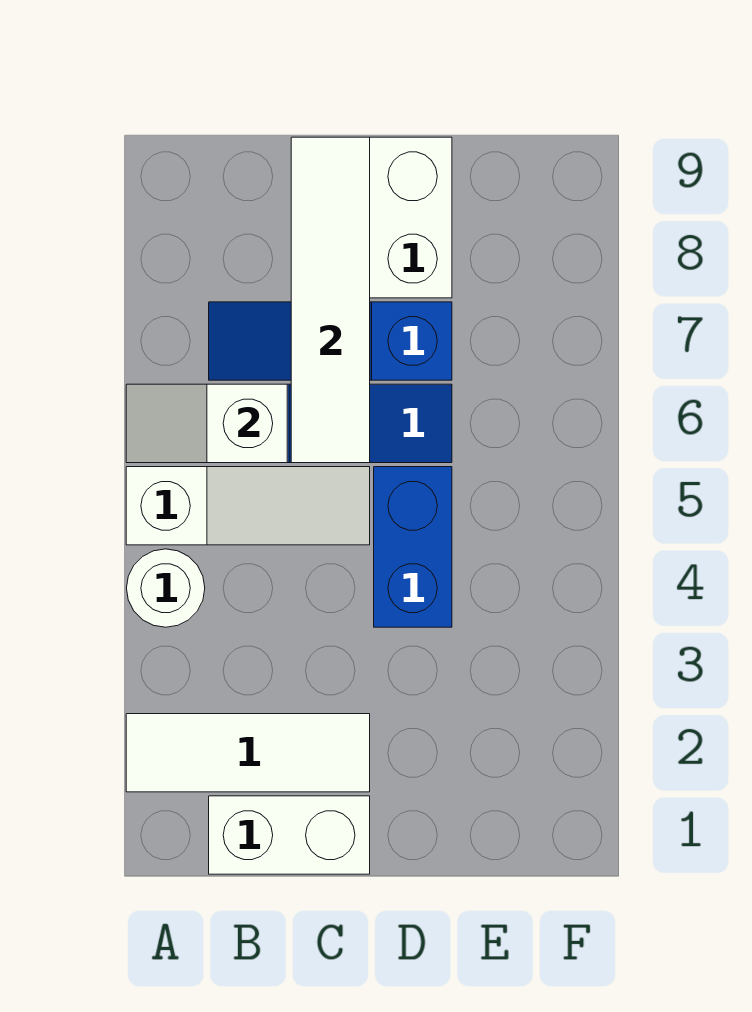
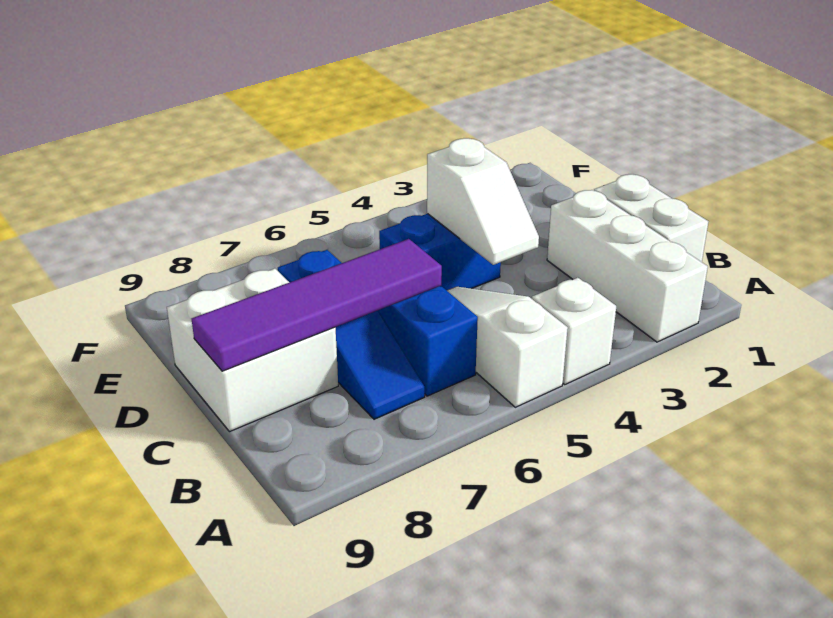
white tile A2:C2 level 1 -> white brick A2:C2 level 1
white round brick A4 level 1 -> white brick A4 level 1
white slope A6:B6 level 2 top B -> white slope C4:D4 level 2 top D
white tile C6:C9 level 2 -> purple tile C6:C9 level 2

